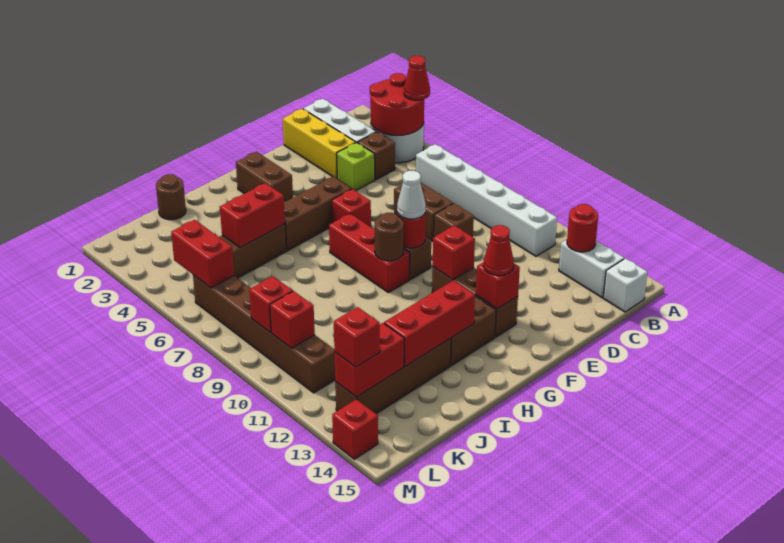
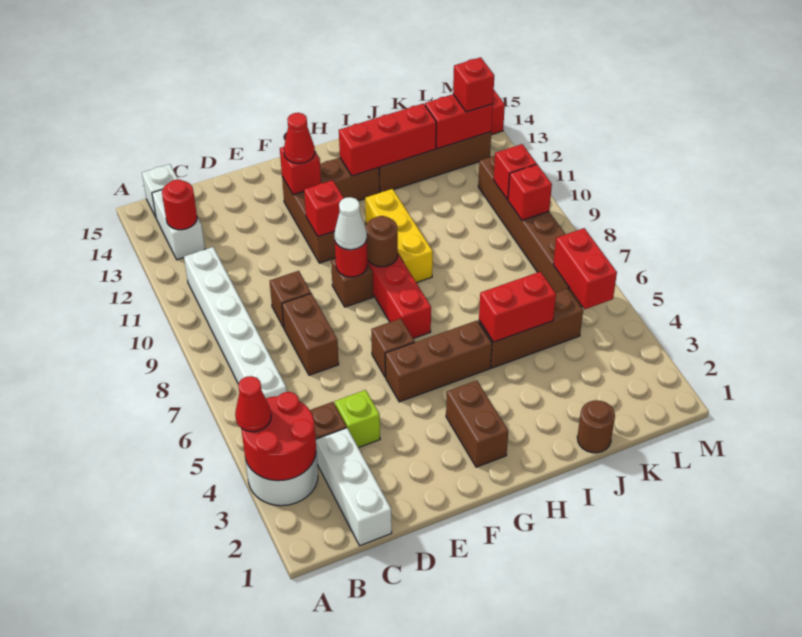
yellow brick D1:D3 level 1 -> yellow brick H9:H11 level 1
red brick F6 level 1 -> brown brick F6 level 1

